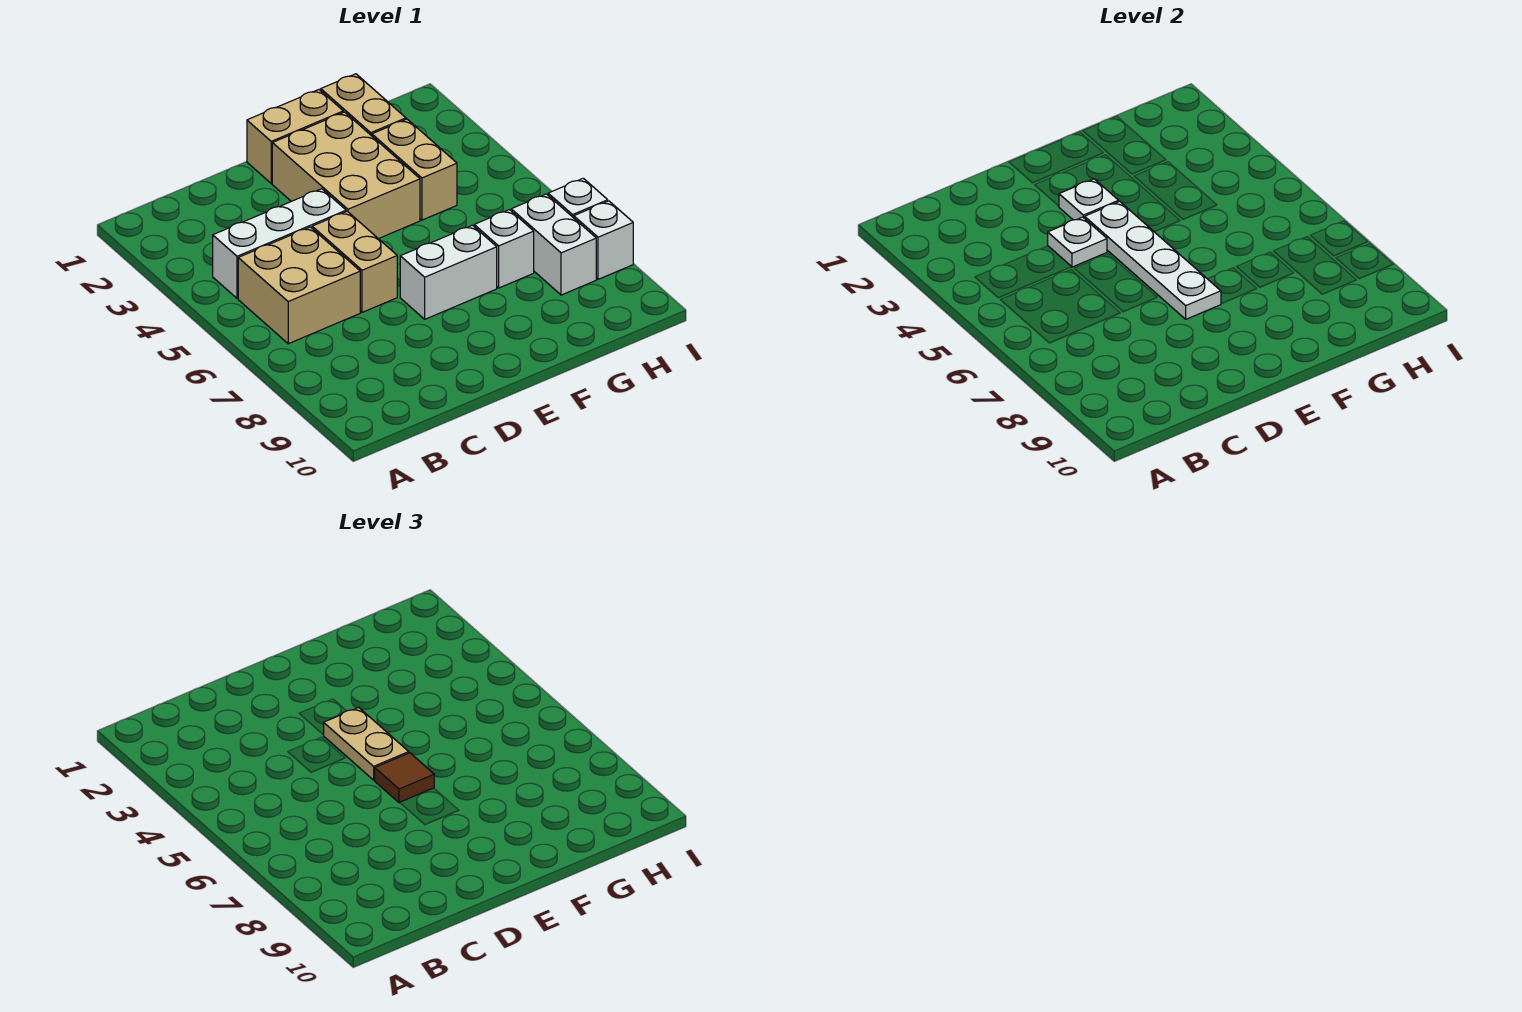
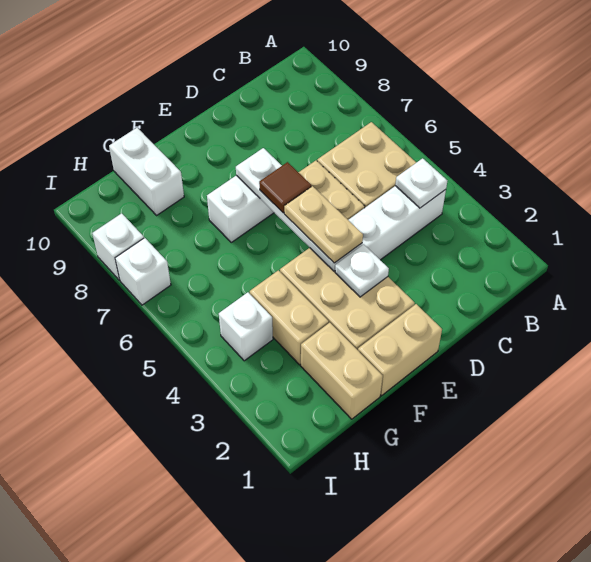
white plate D4 level 2 -> white plate B4 level 2
white brick G7 level 1 -> white brick H4 level 1
white brick H7:H8 level 1 -> white brick G9:G10 level 1

